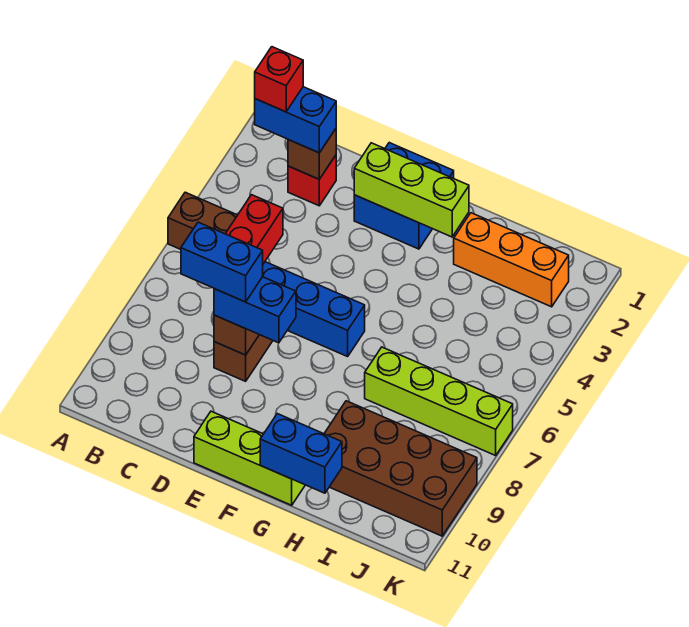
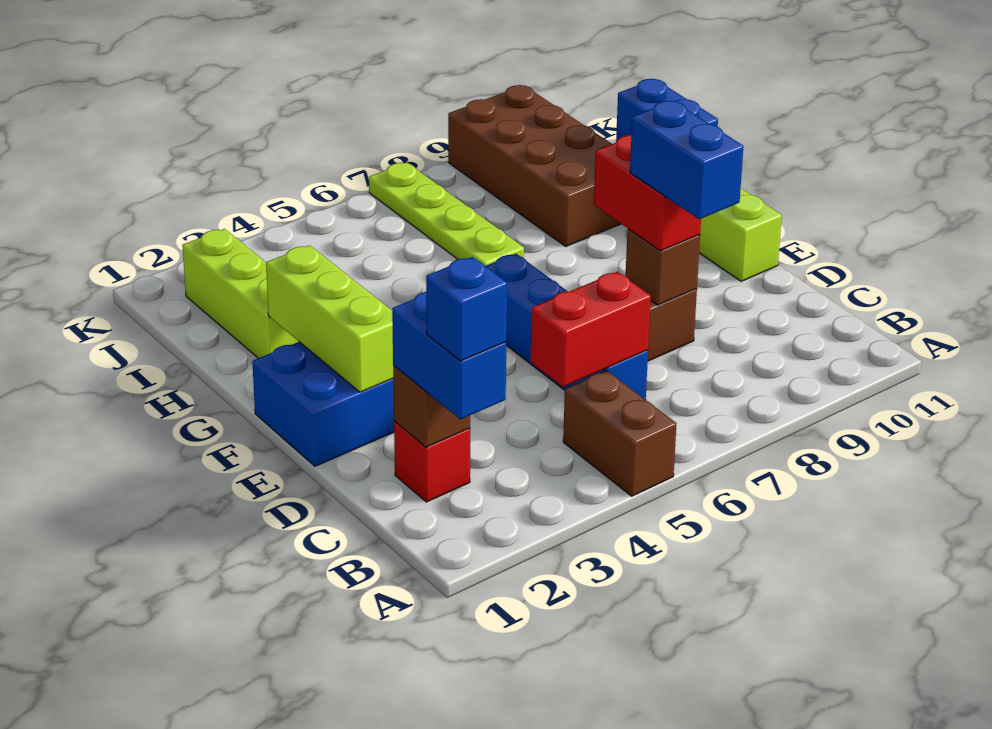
red brick B2 level 4 -> blue brick B2 level 4
blue brick D8:E8 level 3 -> red brick D8:E8 level 3
orange brick H2:J2 level 1 -> lime brick H2:J2 level 1
lime brick H7:K7 level 1 -> lime plate H7:K7 level 1

